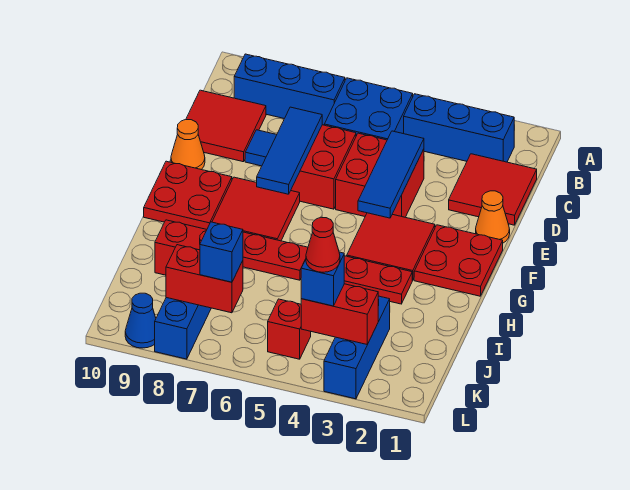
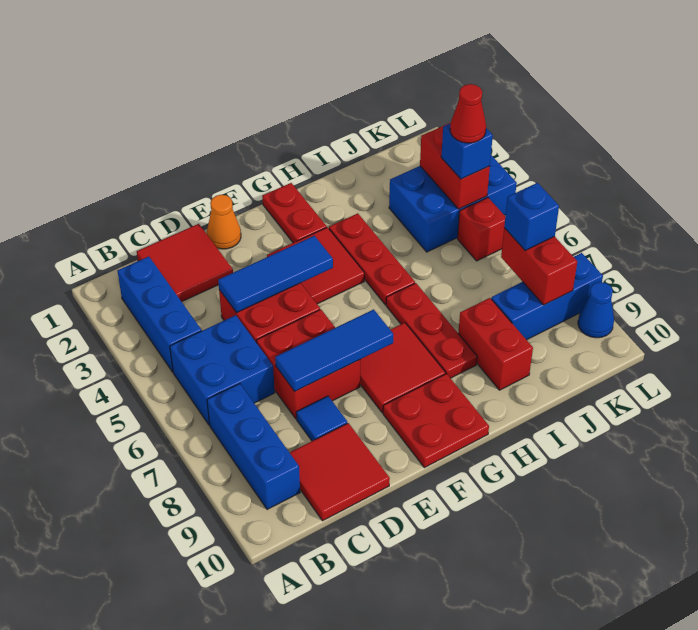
orange cone E10 level 1 -> none
red plate F1:G2 level 1 -> red plate G1:G2 level 1
blue brick J3:L3 level 1 -> blue brick J3:L4 level 1

